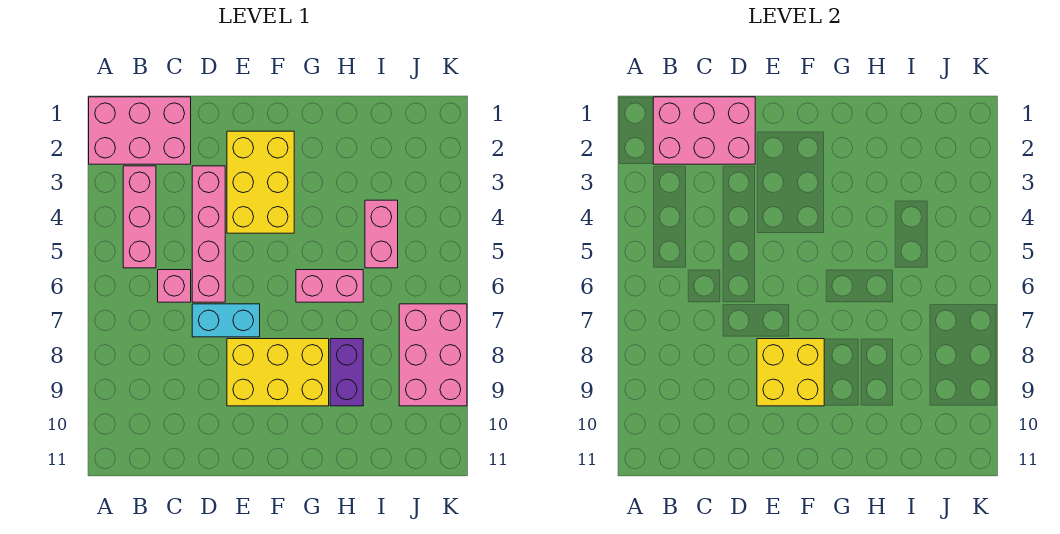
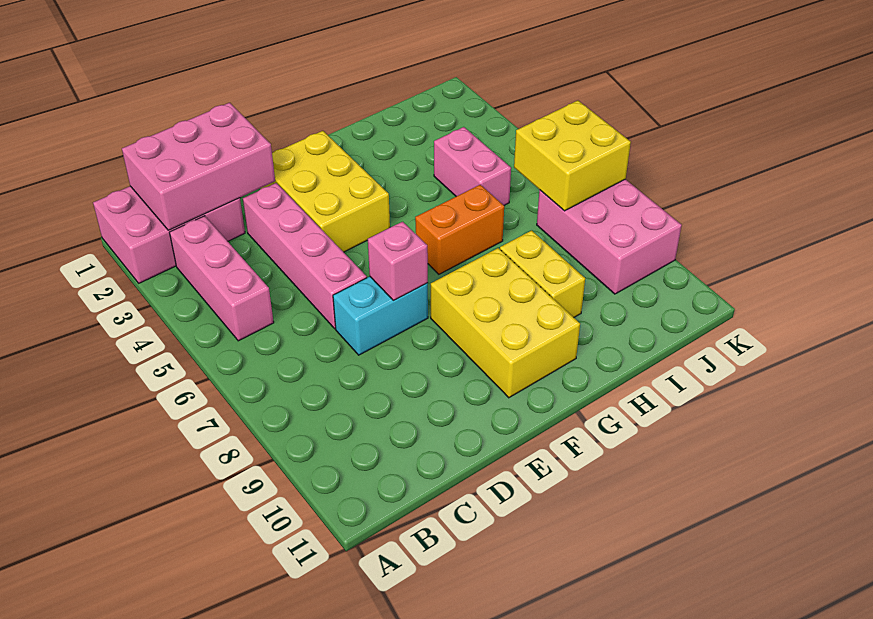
pink brick C6 level 1 -> pink brick E7 level 2
yellow brick E8:G9 level 1 -> yellow brick F8:G10 level 1
yellow brick E8:F9 level 2 -> yellow brick J6:K7 level 2
pink brick G6:H6 level 1 -> orange brick G6:H6 level 1
purple brick H8:H9 level 1 -> yellow brick H8:H9 level 1

